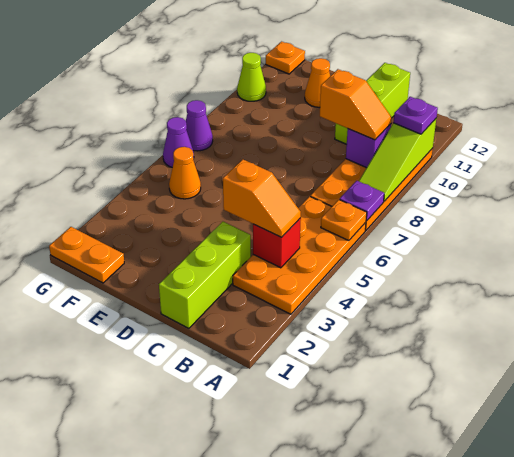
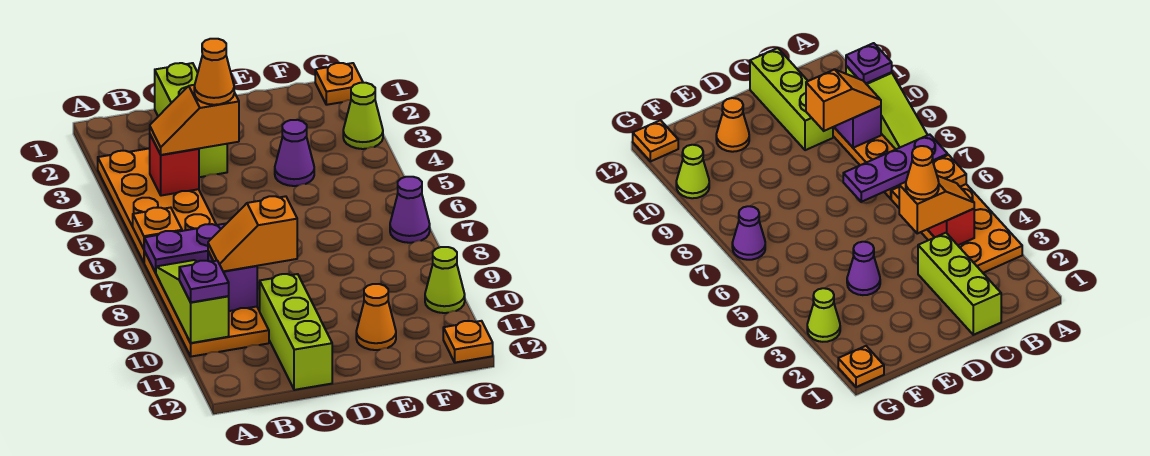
purple plate A7 level 2 -> purple plate A7:C7 level 2
orange plate F1:G1 level 1 -> orange plate G1 level 1
orange cone F5 level 1 -> orange cone C4 level 4
none -> lime cone G3 level 1
purple cone G6 level 1 -> purple cone E4 level 1

